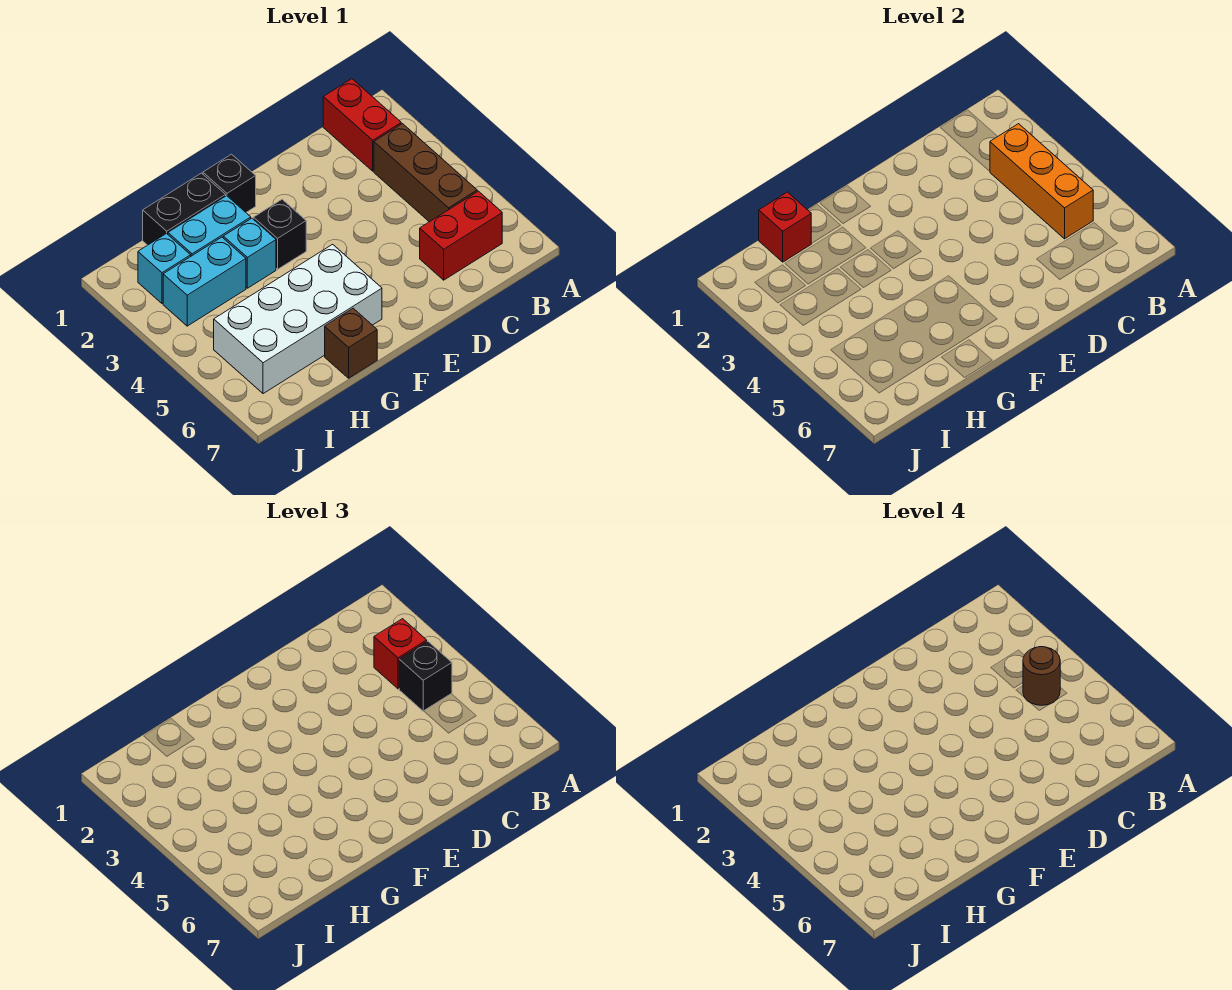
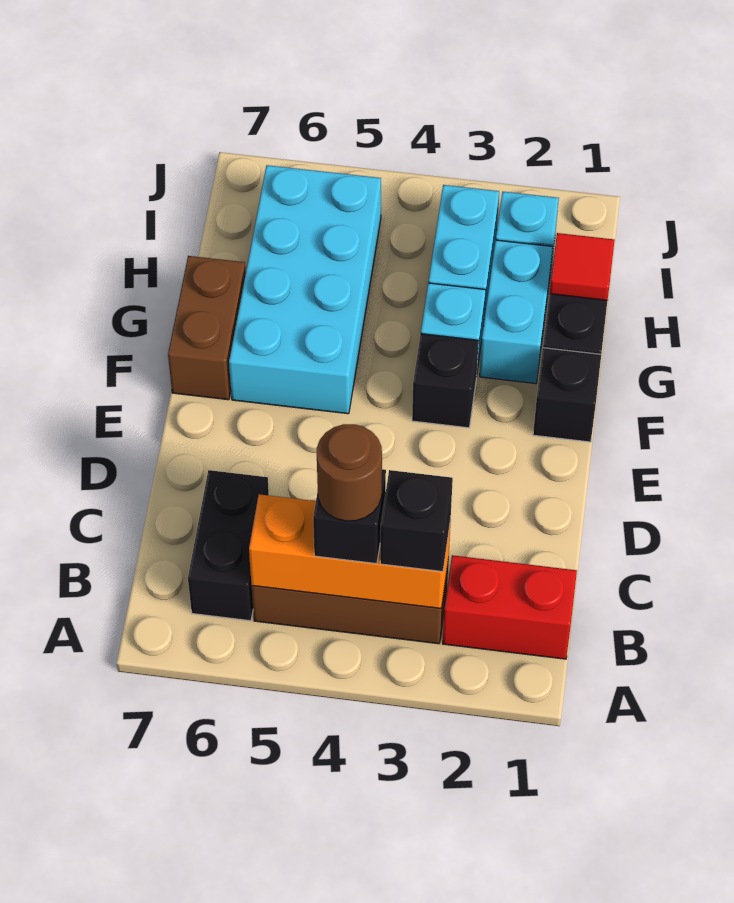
red brick B3 level 3 -> black brick B3 level 3
red brick B6:C6 level 1 -> black brick B6:C6 level 1
white brick F5:I6 level 1 -> cyan brick F5:I6 level 1
brown brick G7 level 1 -> brown brick F7:G7 level 1
red brick H1 level 2 -> red tile H1 level 2

